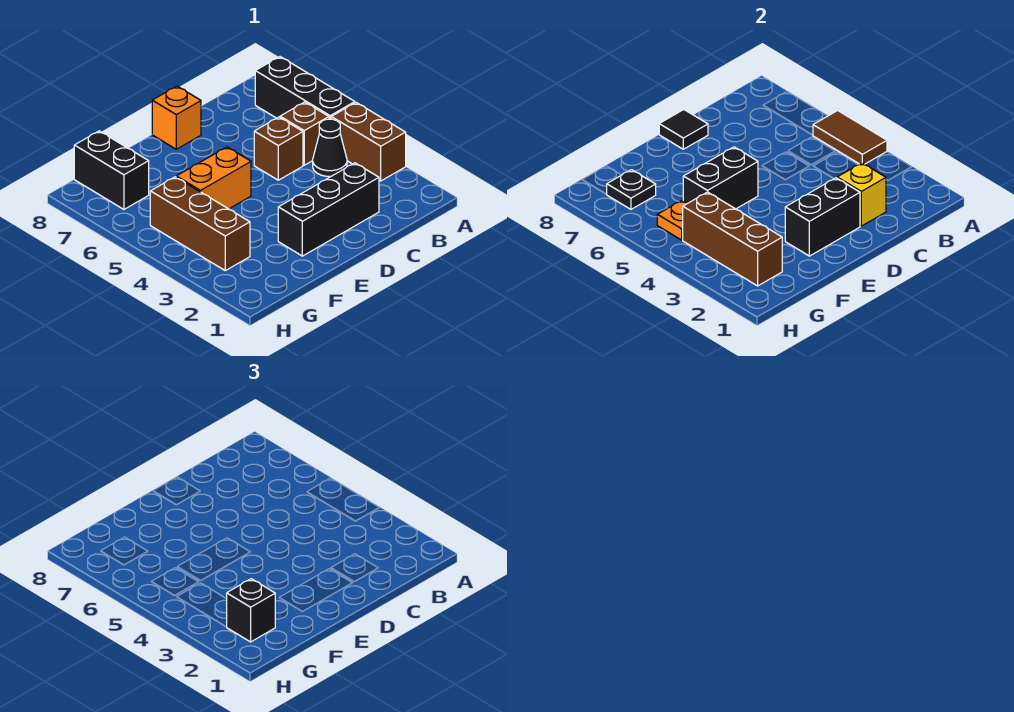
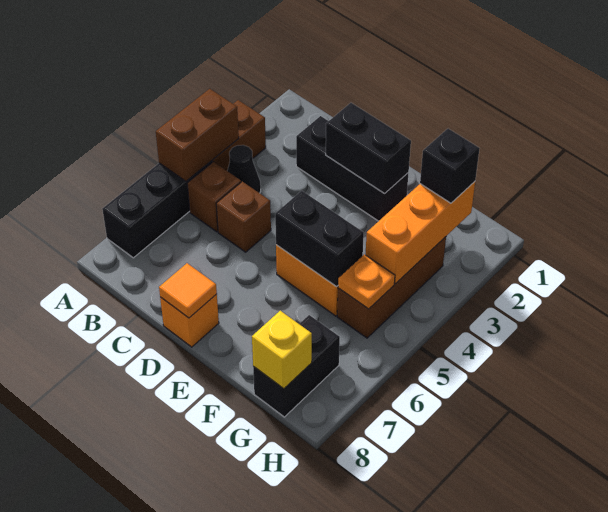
brown tile A4:A5 level 2 -> brown brick A4:A5 level 2
yellow brick C2 level 2 -> yellow brick G8 level 2
black tile D8 level 2 -> orange tile D8 level 2
brown brick G2:G4 level 2 -> orange brick G2:G4 level 2
black plate G7 level 2 -> none

